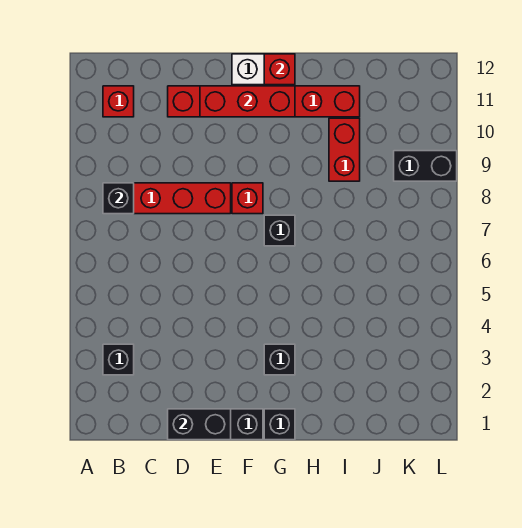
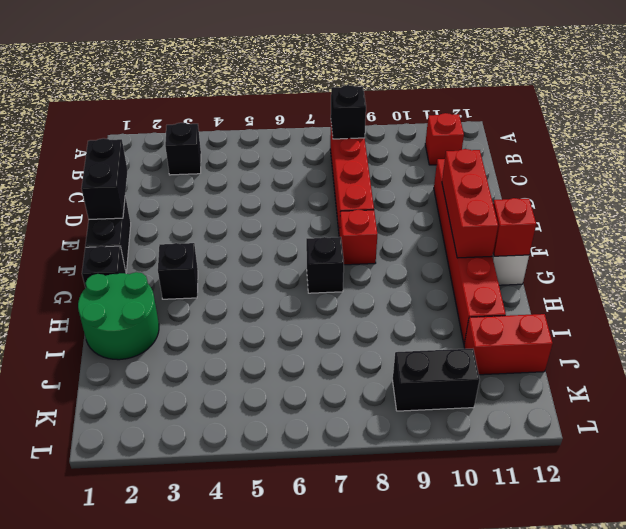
none -> green round brick H1:I2 level 1
red brick I9:I10 level 1 -> red brick J11:J12 level 1
black brick K9:L9 level 1 -> black brick K9:K10 level 1

